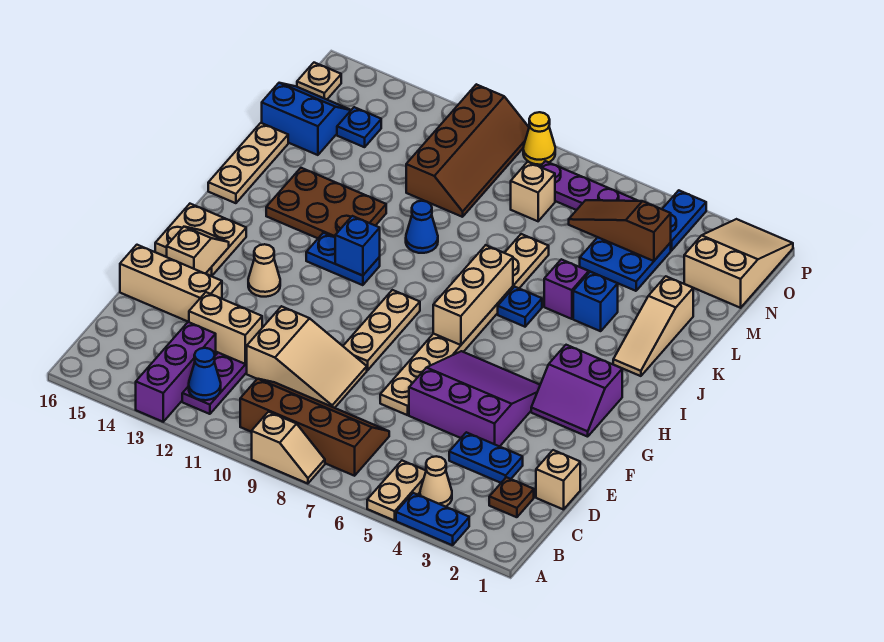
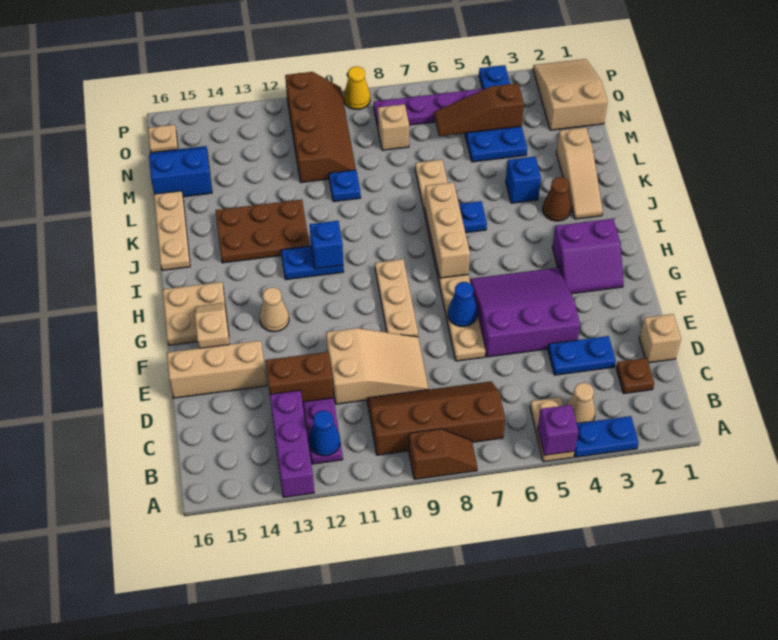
tan slope A8:A9 level 1 top 9 -> brown slope A8:A9 level 1 top 9
tan brick D12:D13 level 2 -> brown brick D12:D13 level 2
none -> brown cone J3 level 1
purple brick K5 level 1 -> purple brick A5 level 2
blue cone K10 level 1 -> blue cone F7 level 2
blue plate N14 level 1 -> blue plate L10 level 1

